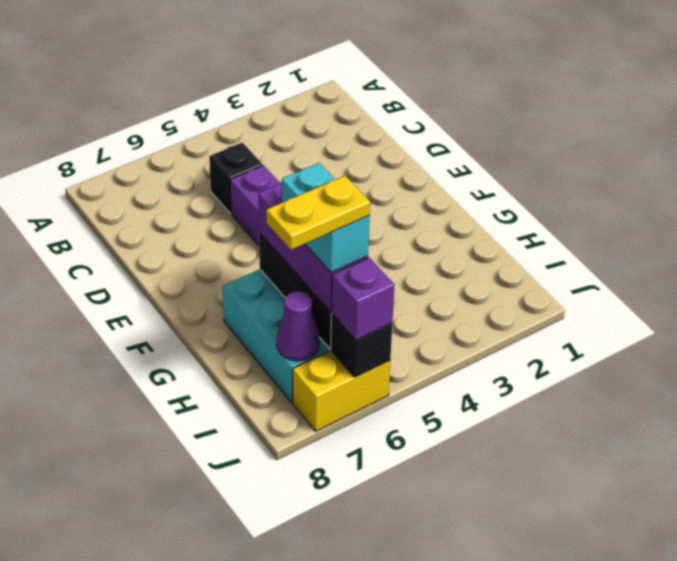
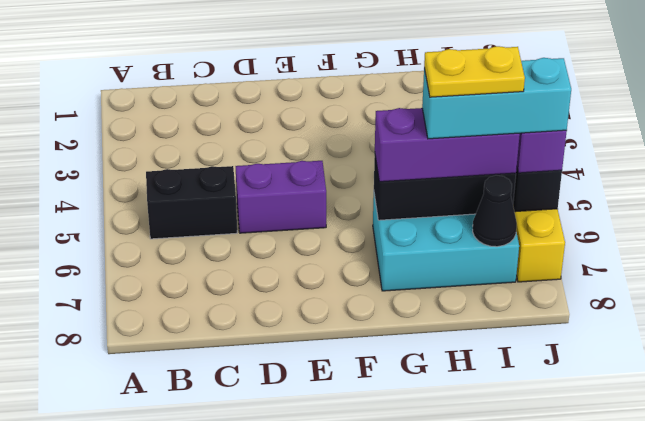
black brick C5 level 1 -> black brick B5:C5 level 1
cyan brick H6:I6 level 4 -> cyan brick H6:J6 level 4
yellow plate I6:I7 level 5 -> yellow plate H6:I6 level 5
purple cone I7 level 2 -> black cone I7 level 2

